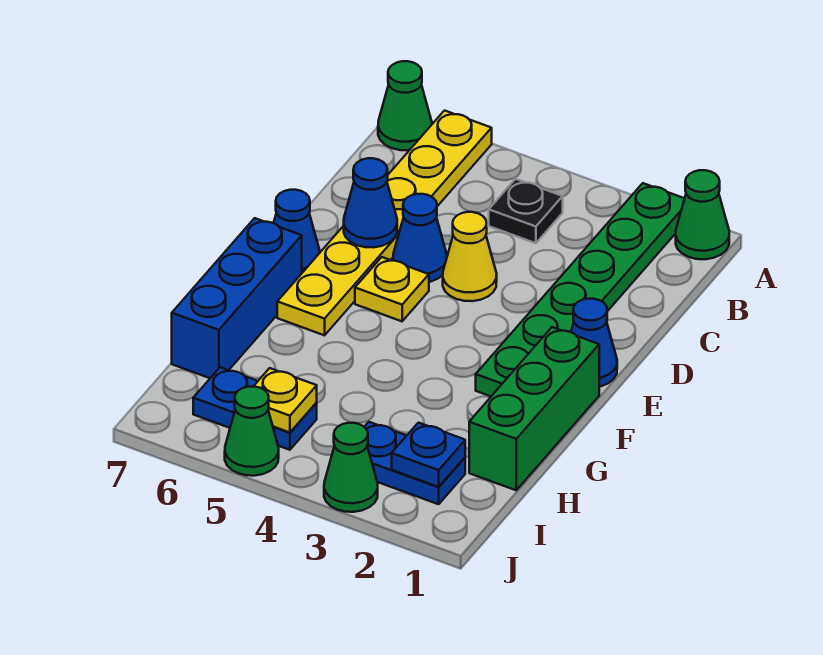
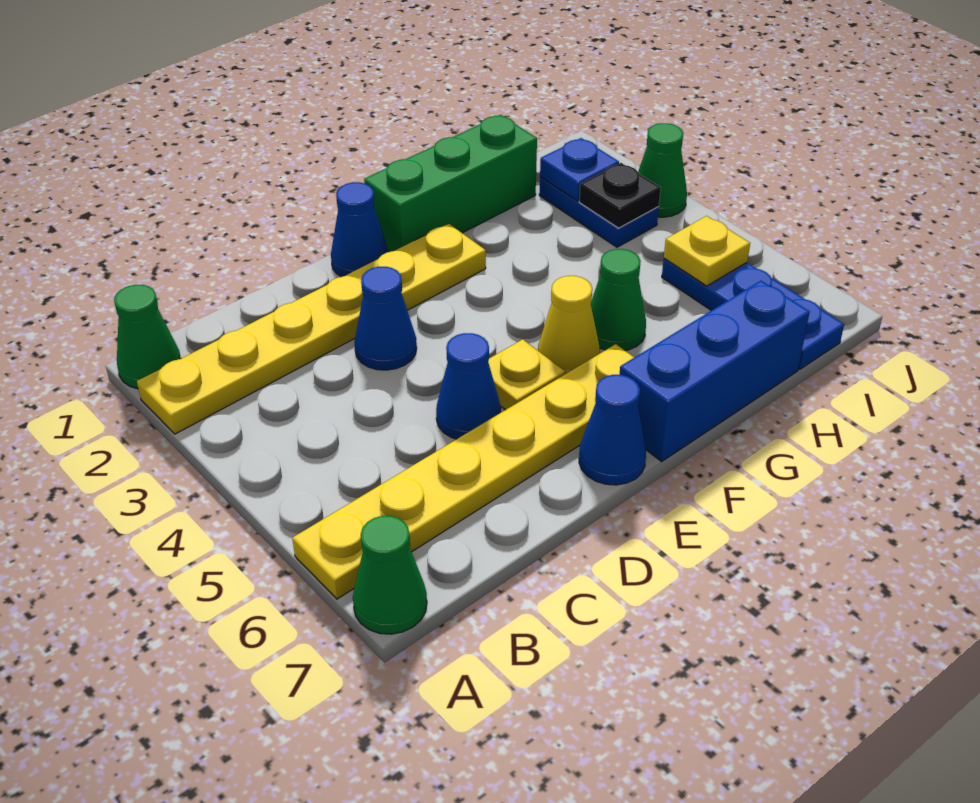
green plate A2:F2 level 1 -> yellow plate A2:F2 level 1
black plate B4 level 1 -> black plate I3 level 2
yellow cone D4 level 1 -> yellow cone F5 level 1
blue cone D6 level 2 -> blue cone D3 level 1
blue plate I5:I6 level 1 -> blue plate I5:I7 level 1
green cone J5 level 1 -> green cone G5 level 1

